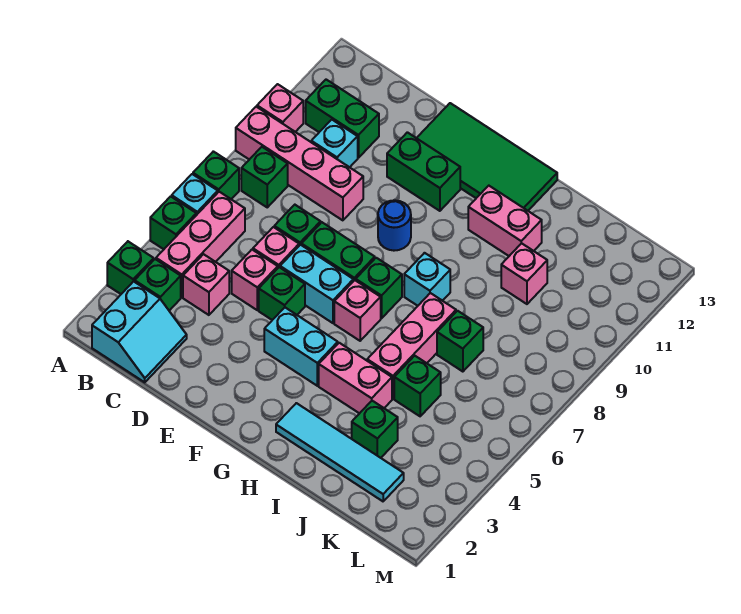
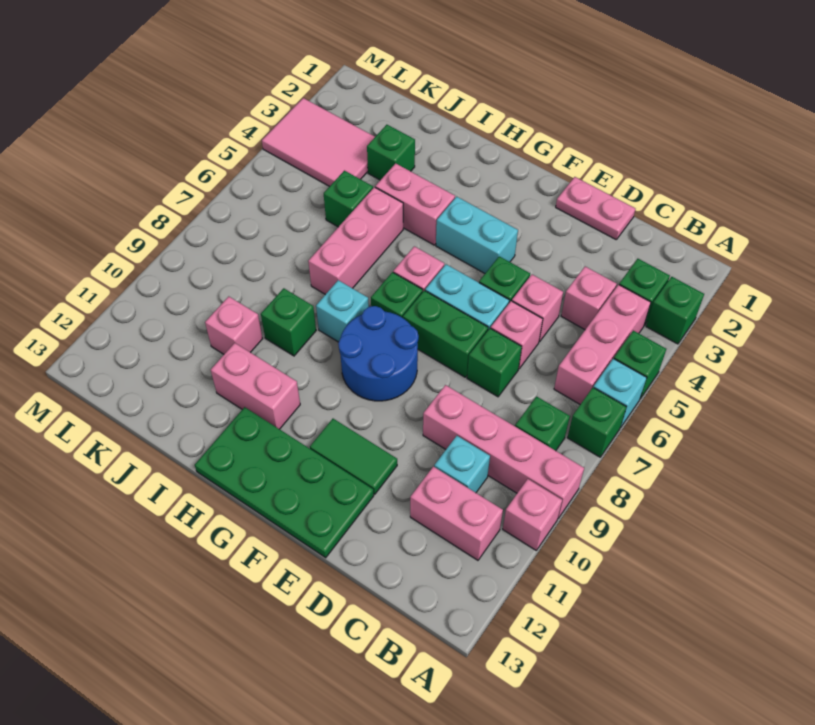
cyan slope B1:C2 level 1 top B -> none
green brick B11:C11 level 1 -> pink brick B11:C11 level 1
none -> pink plate D1:E1 level 1
green brick E11:F11 level 1 -> green tile E11:F11 level 1
green tile E12:H13 level 1 -> green plate E12:H13 level 1
blue round brick F9 level 1 -> blue round brick F8:G9 level 1
cyan tile H2:K2 level 1 -> none
green brick J7 level 1 -> green brick I9 level 1
none -> pink tile K3:M4 level 1

